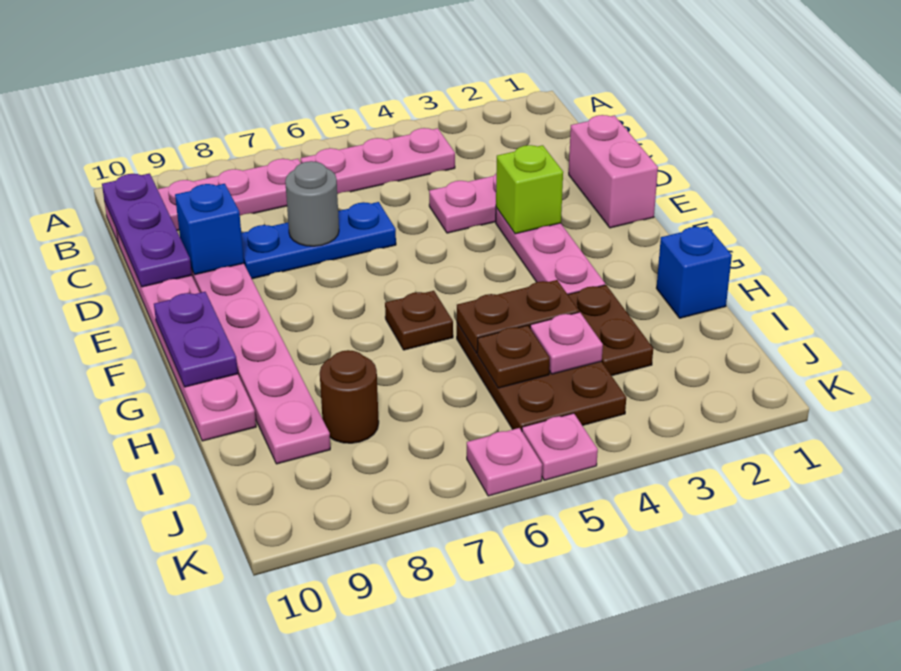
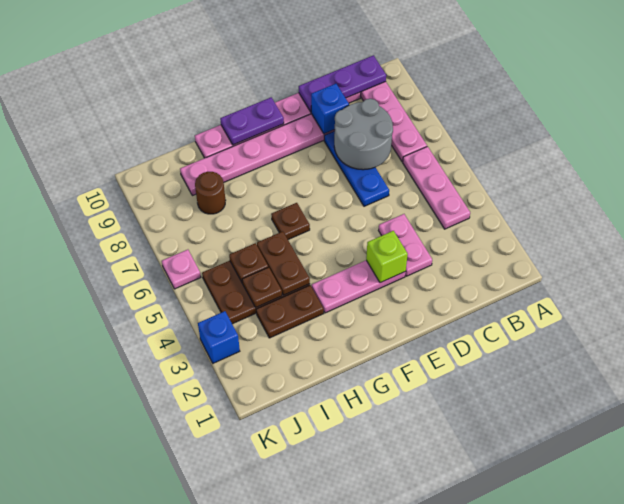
pink brick D1:E1 level 1 -> none
grey round brick D7 level 2 -> grey round brick C7:D8 level 2
blue brick H1 level 1 -> blue brick K3 level 1
pink plate I4 level 2 -> brown plate I4 level 2
pink plate K5 level 1 -> none

